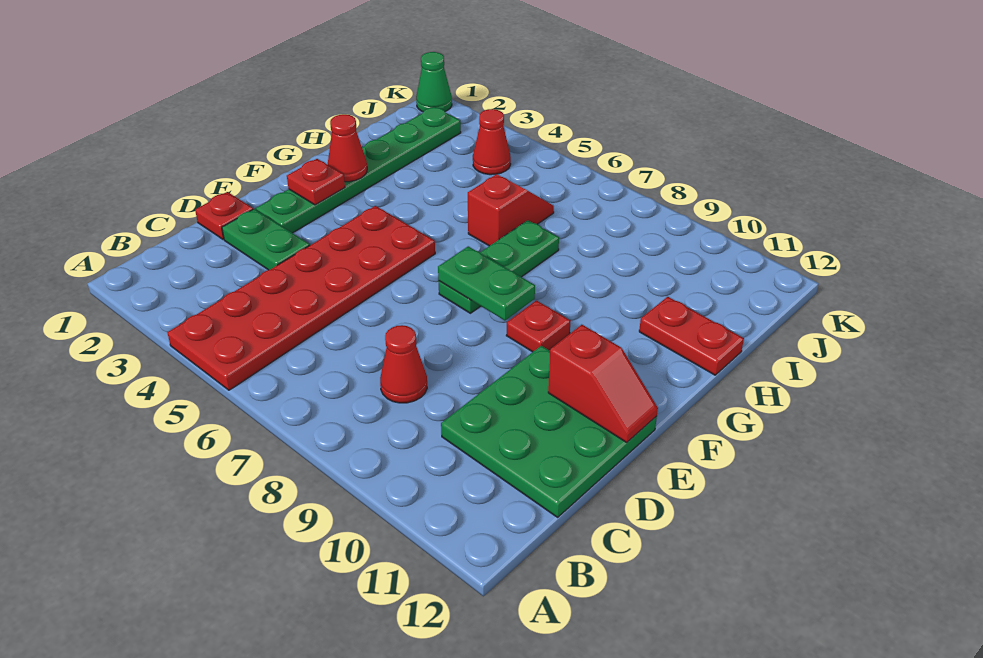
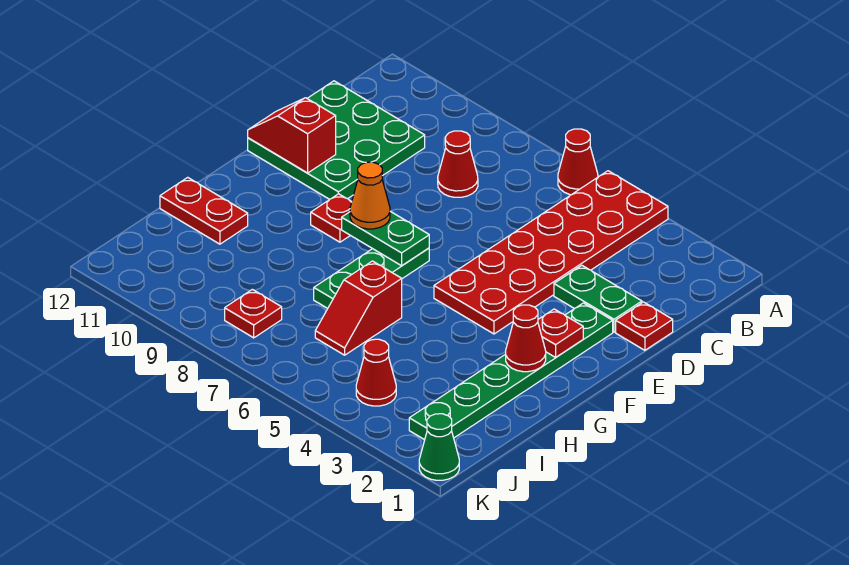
none -> red cone A6 level 1
none -> orange cone F8 level 3
none -> red plate J8 level 1

